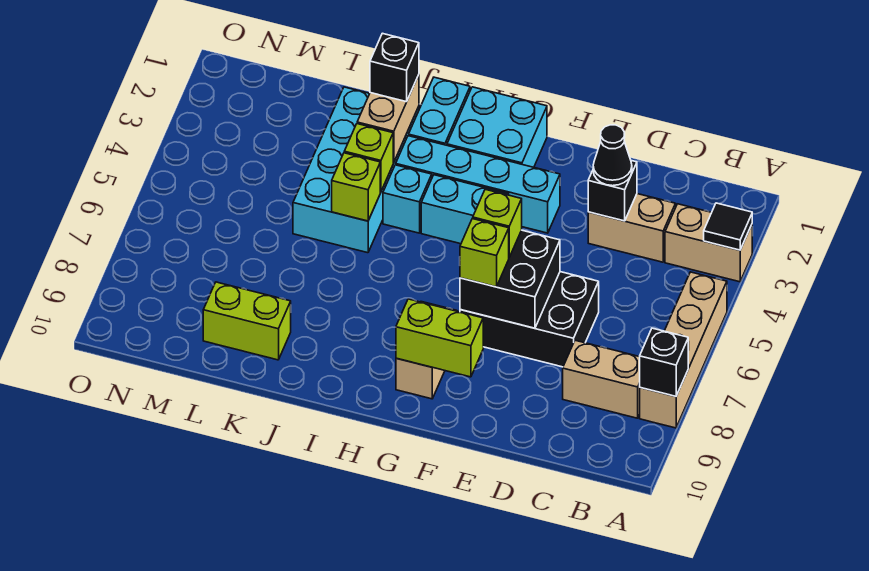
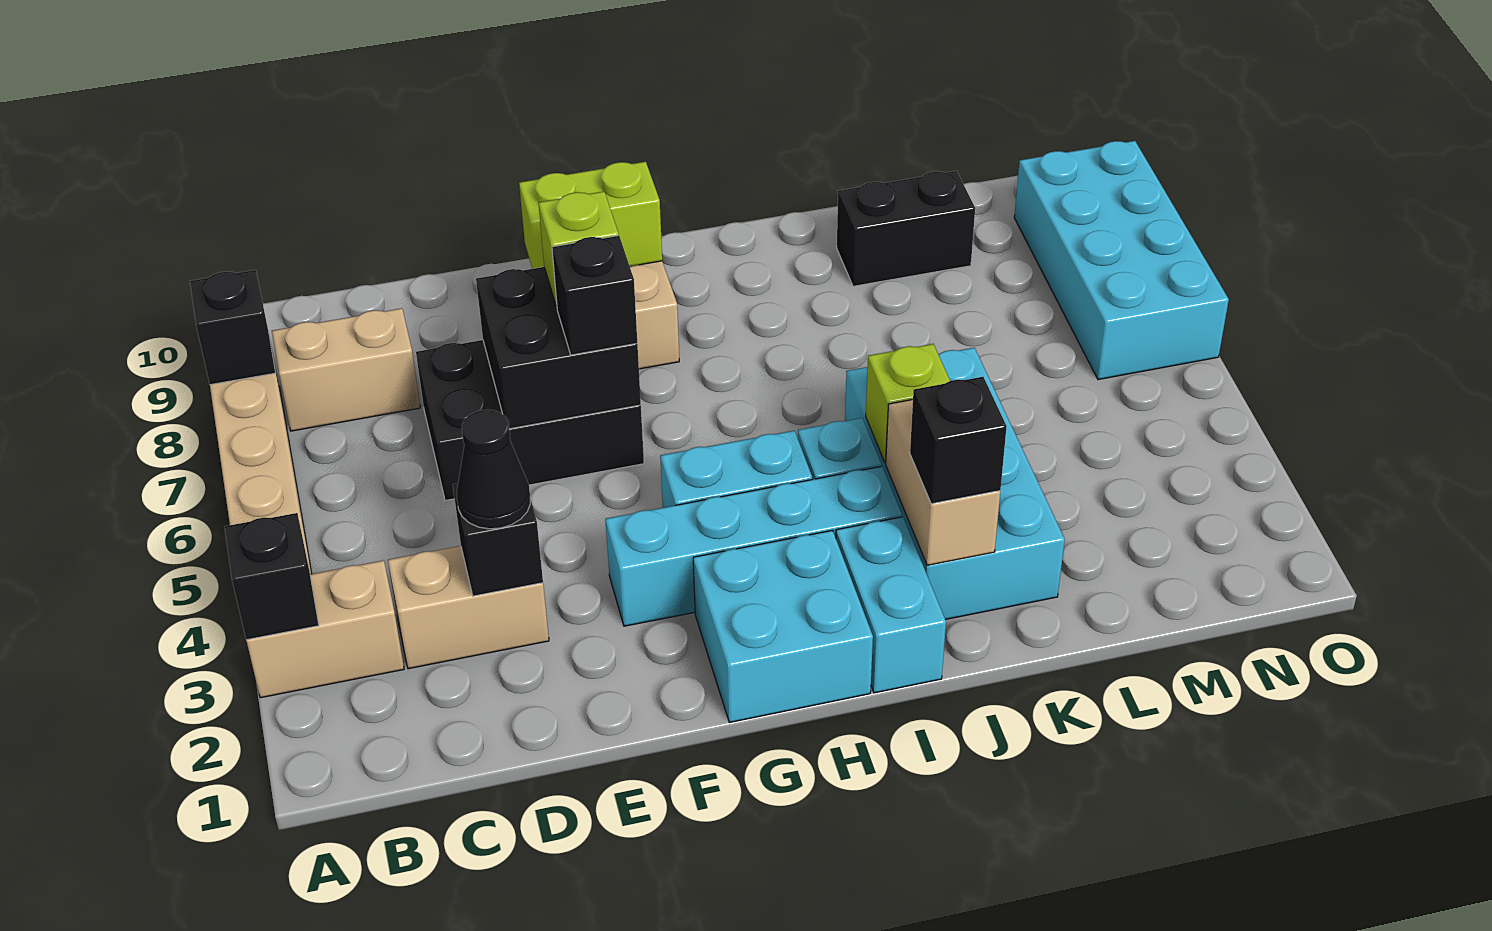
black tile A3 level 2 -> black brick A3 level 2
lime brick F6 level 3 -> black brick F6 level 3
lime brick J5 level 2 -> none
lime brick K9:L9 level 1 -> black brick K9:L9 level 1
none -> cyan brick N6:O9 level 1

